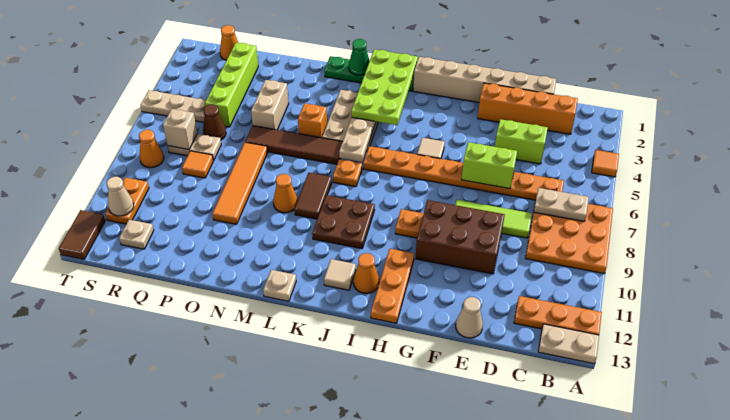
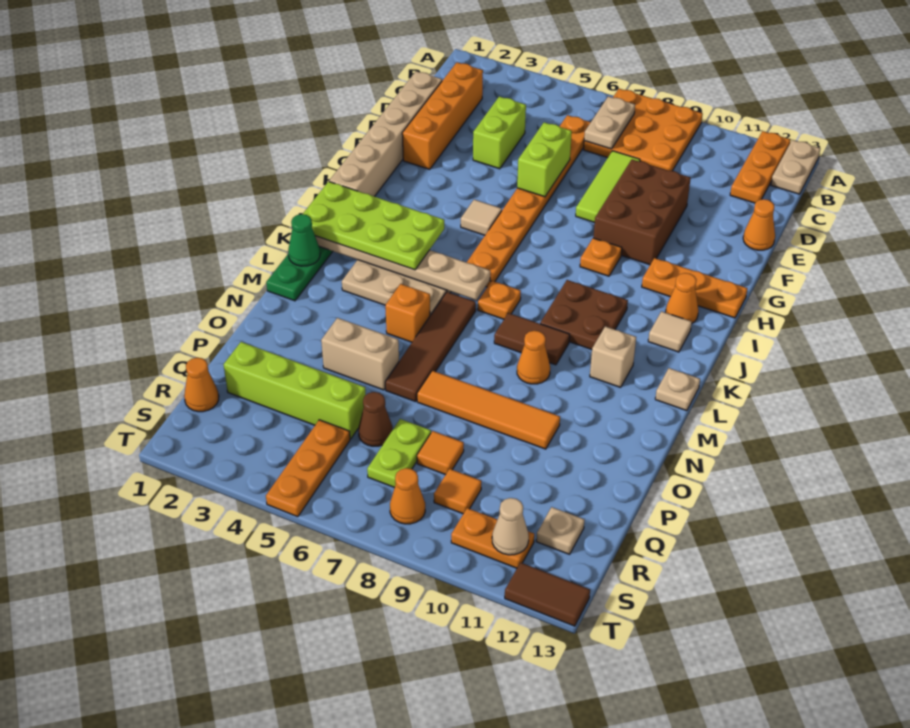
orange tile A4 level 1 -> orange tile R9 level 1
tan cone E13 level 1 -> orange cone E13 level 1
tan plate Q7:R7 level 1 -> lime plate Q7:R7 level 1
tan plate R5:T5 level 1 -> orange plate R5:T5 level 1
tan brick R7 level 2 -> tan brick L11 level 1

